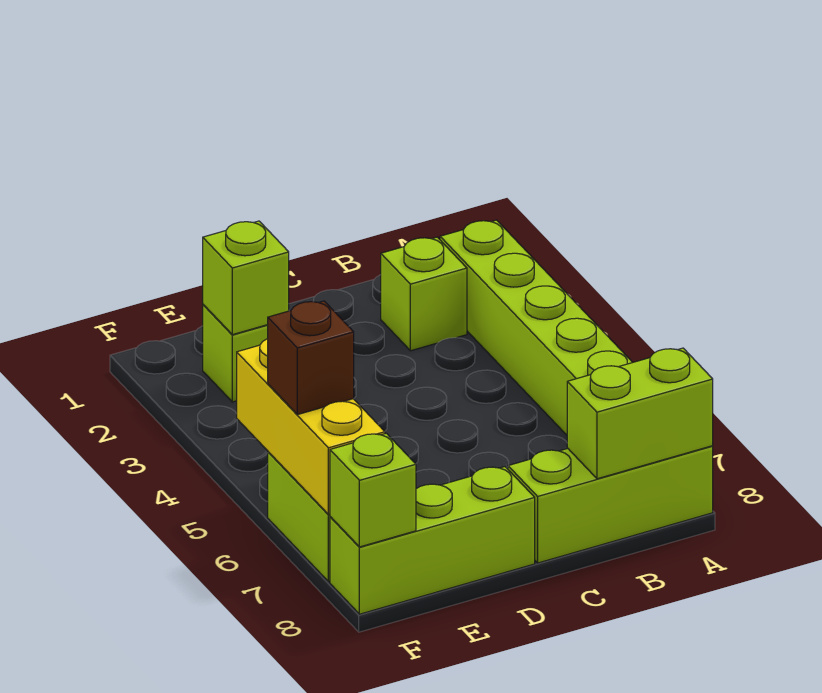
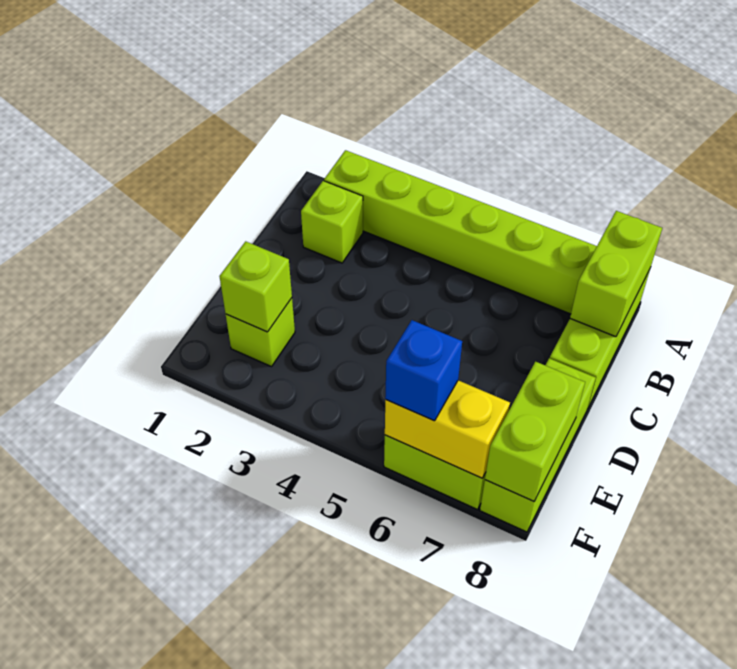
yellow brick F5:F7 level 2 -> yellow brick F6:F7 level 2
brown brick F6 level 3 -> blue brick F6 level 3
lime brick F8 level 2 -> lime brick E8:F8 level 2

